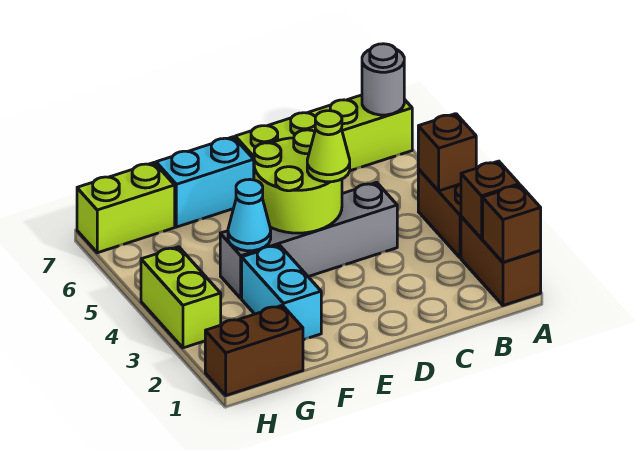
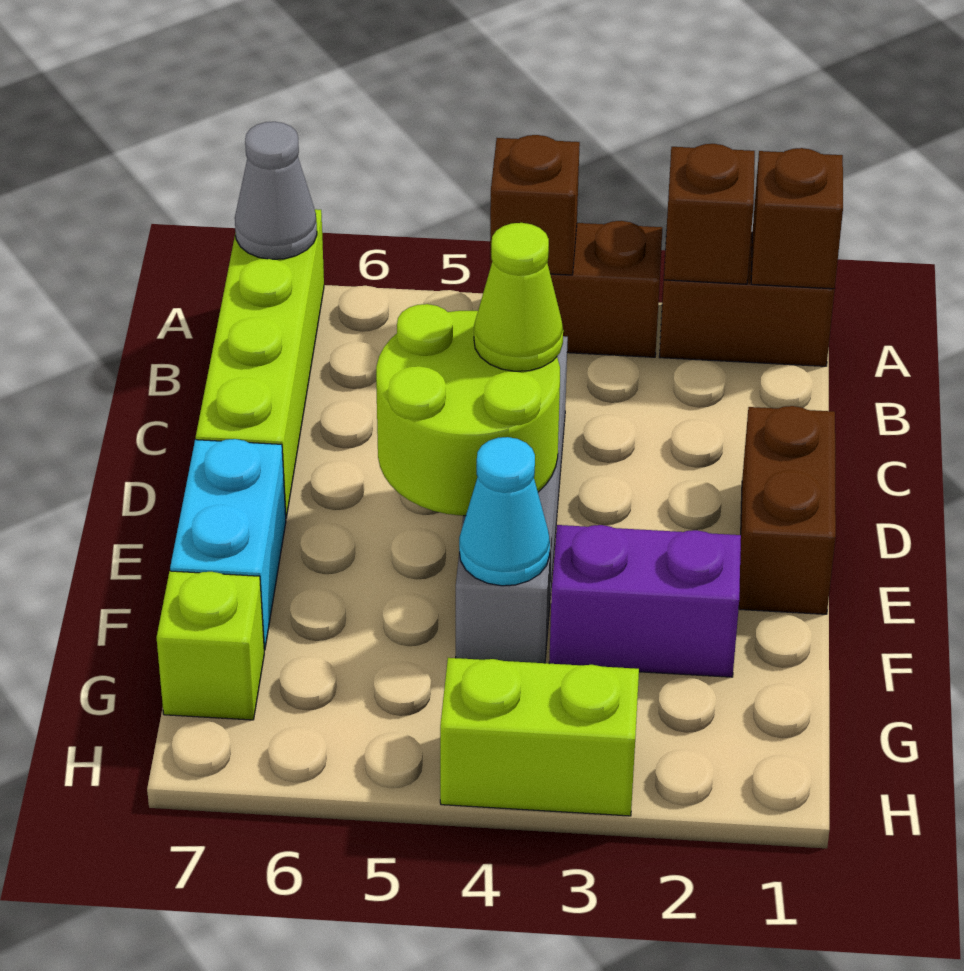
grey round brick A7 level 2 -> grey cone A7 level 2
cyan brick F2:F3 level 1 -> purple brick F2:F3 level 1
brown brick G1:H1 level 1 -> brown brick D1:E1 level 1
lime brick G7:H7 level 1 -> lime brick G7 level 1

